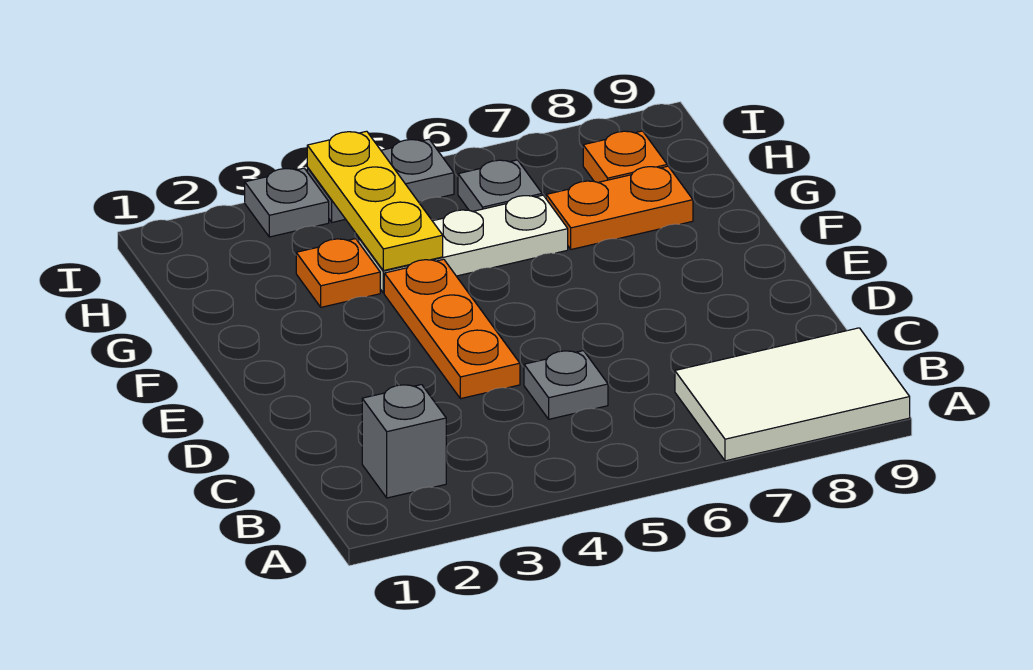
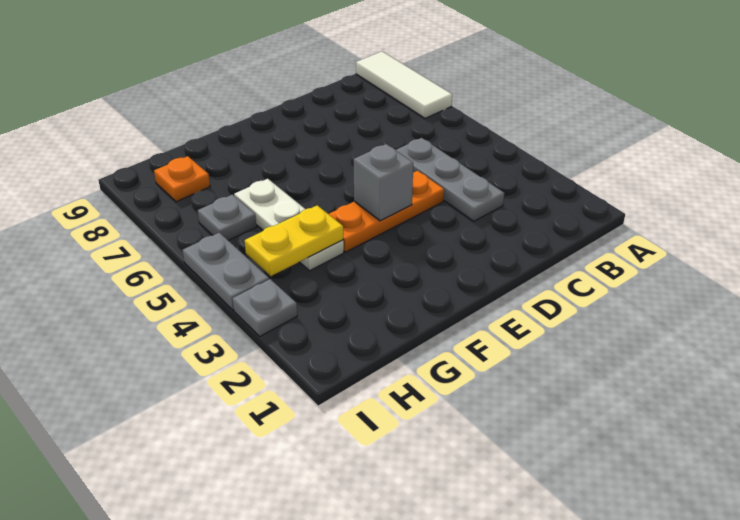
white tile A7:B9 level 1 -> white tile A7:A9 level 1
grey brick B2 level 1 -> grey brick E4 level 2
grey plate C5 level 1 -> grey plate C3:C5 level 1
orange plate G3 level 1 -> none
yellow plate G4:I4 level 2 -> yellow plate G4:H4 level 2
orange plate G7:G8 level 1 -> none

